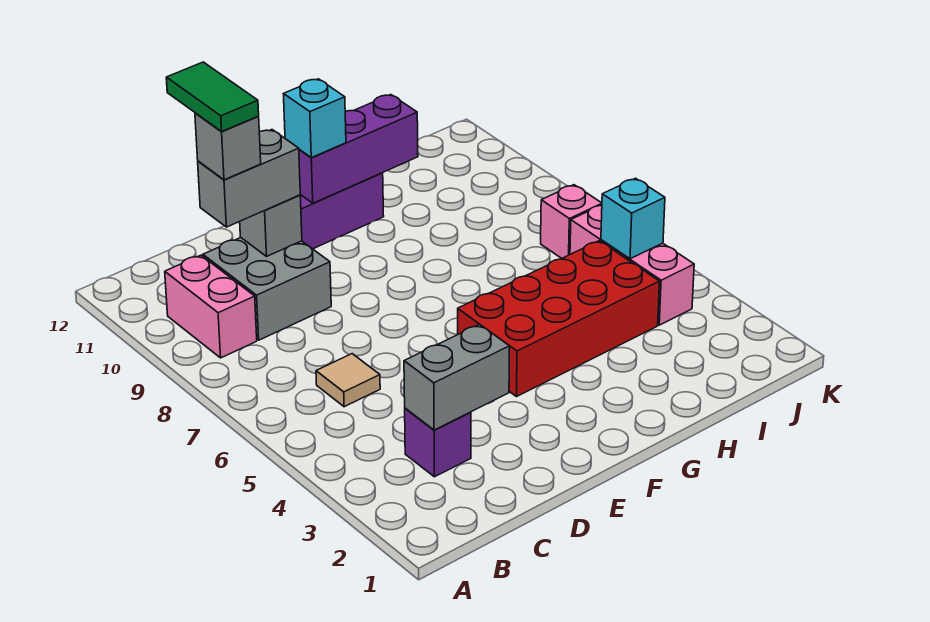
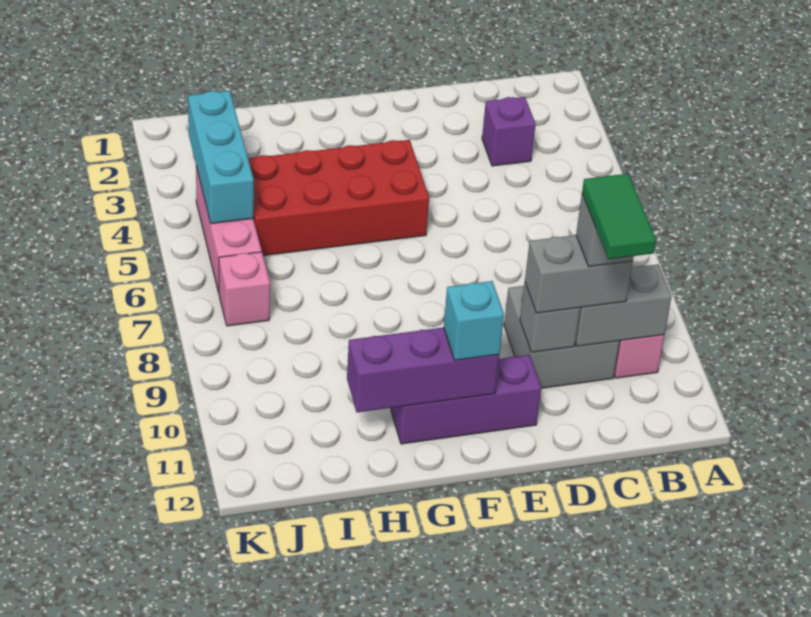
grey brick C3:D3 level 2 -> grey brick B10:C10 level 2
tan tile C6 level 1 -> none
cyan brick J5 level 2 -> cyan brick J3:J5 level 2

